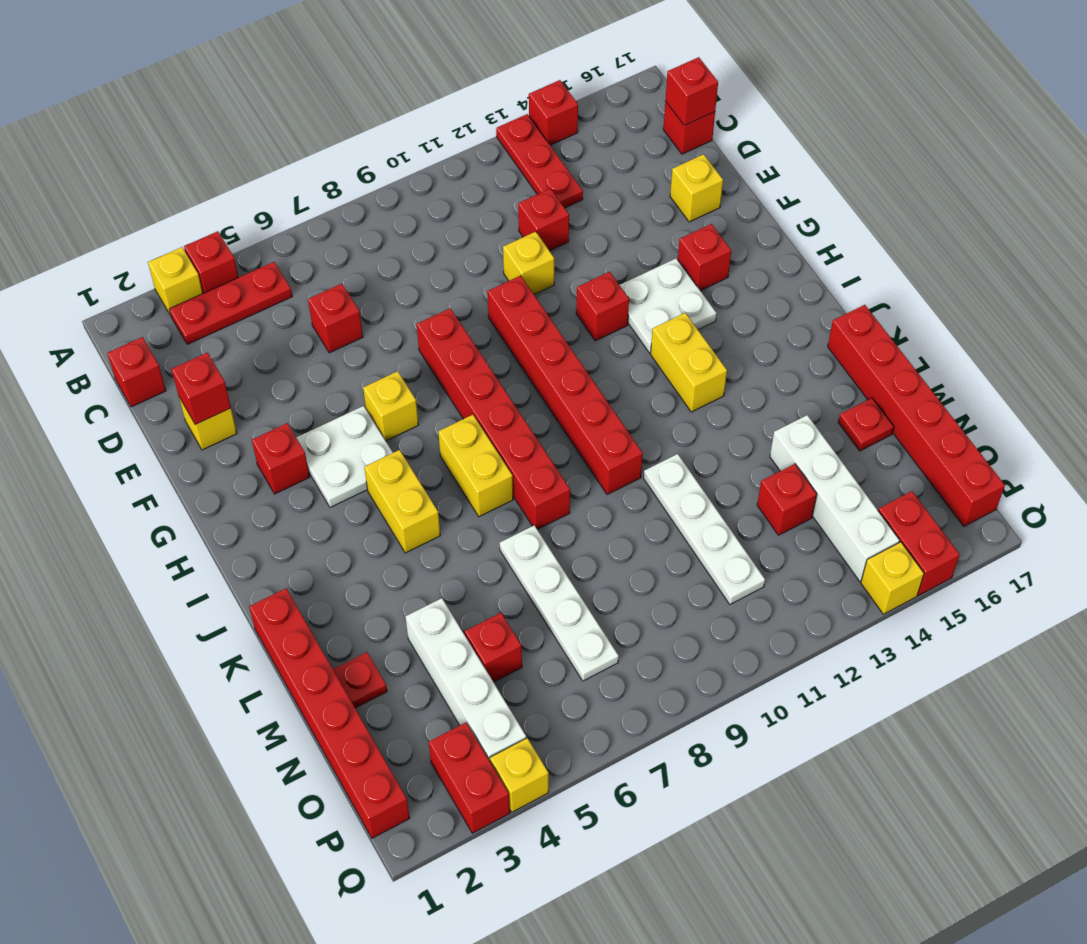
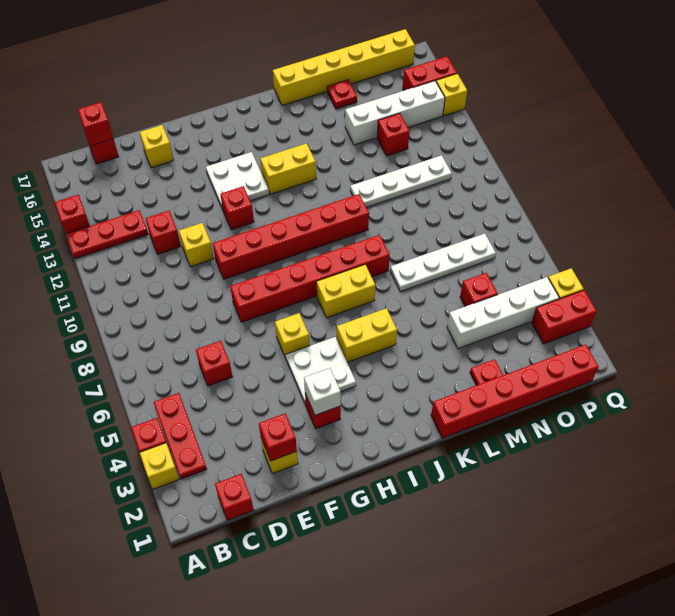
none -> white brick G3 level 2
red brick G15 level 1 -> none
red brick K17:P17 level 1 -> yellow brick K17:P17 level 1

